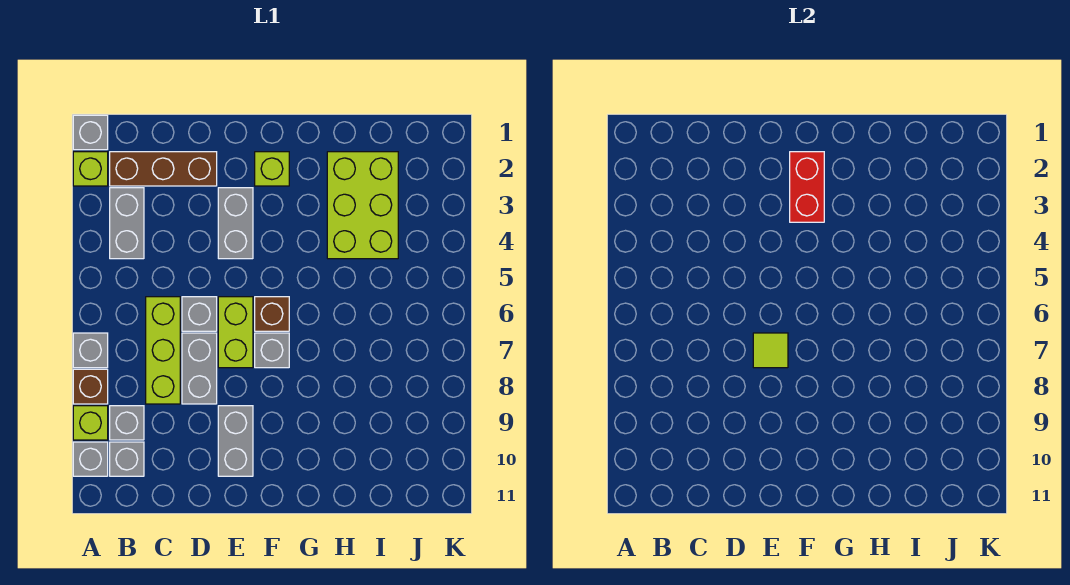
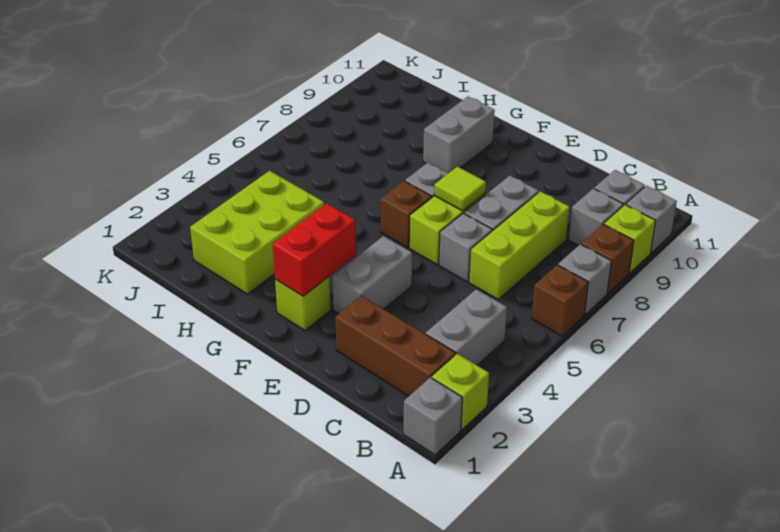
none -> brown brick A6 level 1
grey brick E9:E10 level 1 -> grey brick G9:G10 level 1

